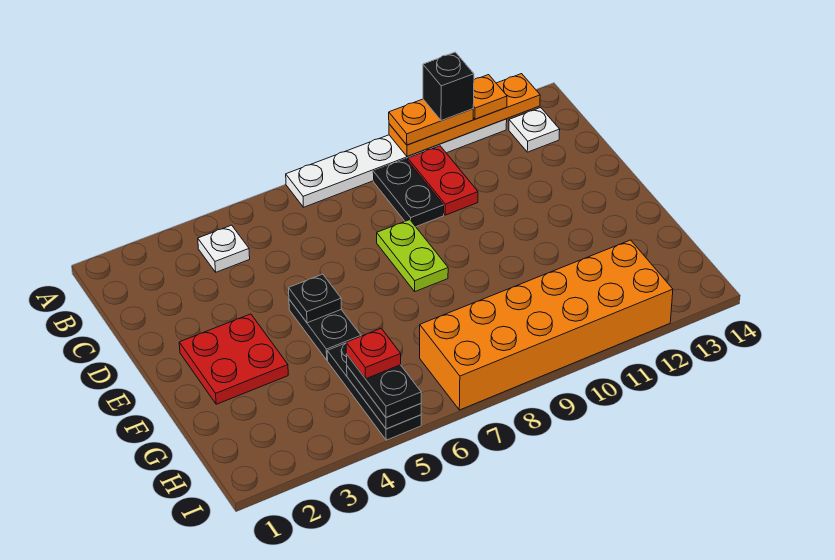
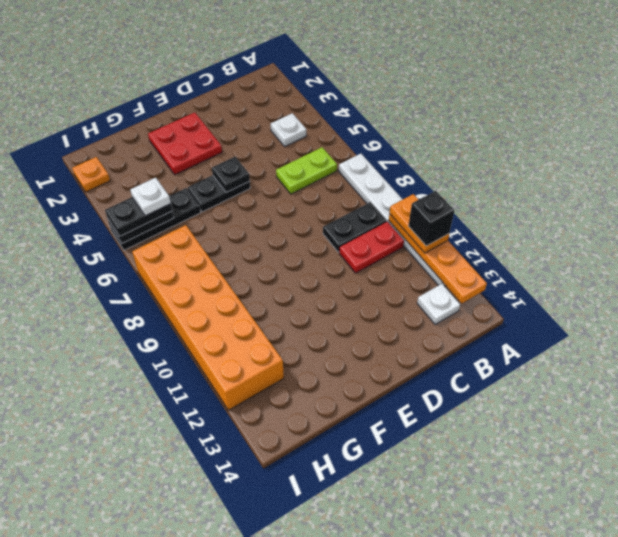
orange plate A12 level 3 -> orange plate I2 level 1
lime plate D8:E8 level 1 -> lime plate B6:C6 level 1
red plate H5 level 4 -> white plate H5 level 4

